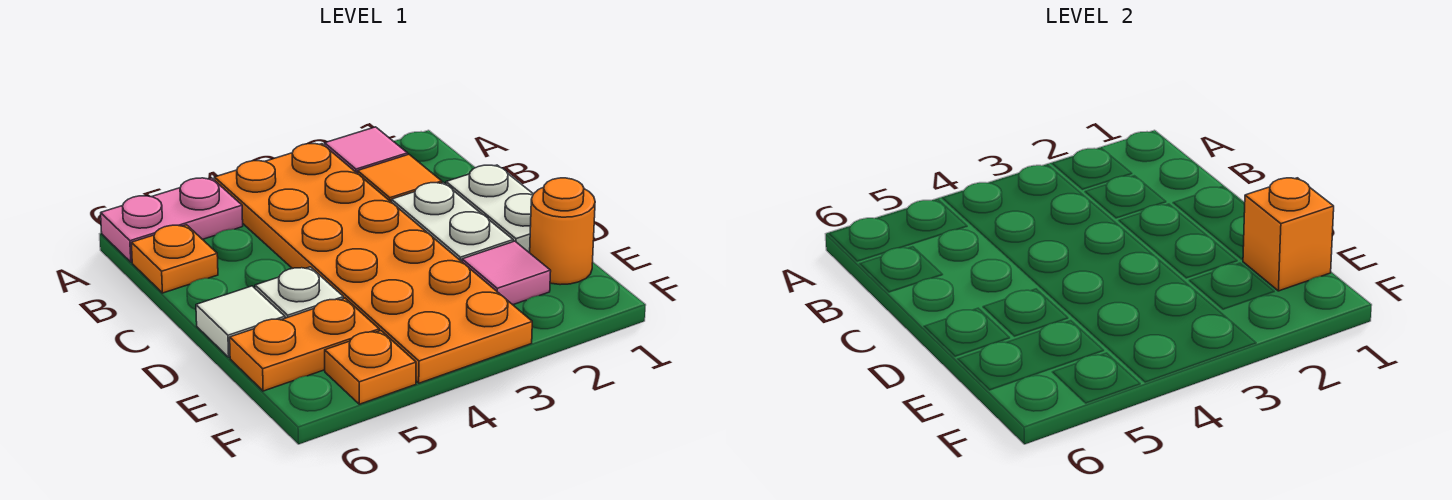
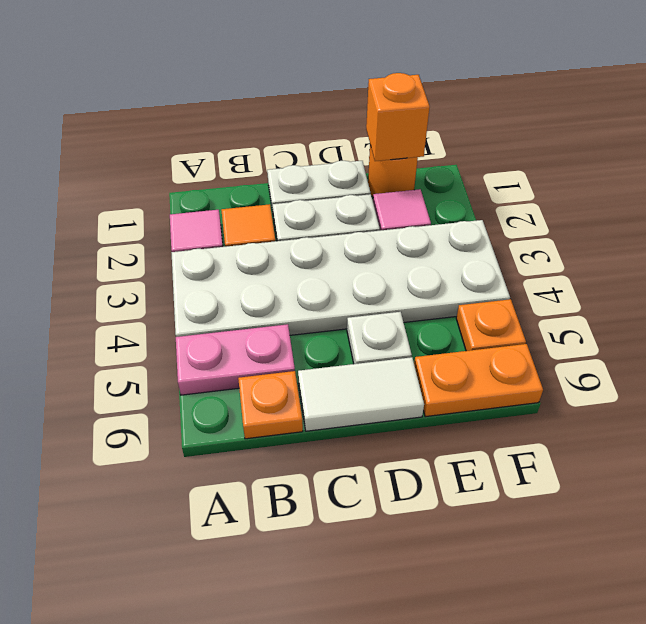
orange plate A3:F4 level 1 -> white plate A3:F4 level 1
pink plate A5:A6 level 1 -> pink plate A5:B5 level 1
white tile D6 level 1 -> white tile C6:D6 level 1
orange plate E5:E6 level 1 -> orange plate E6:F6 level 1

